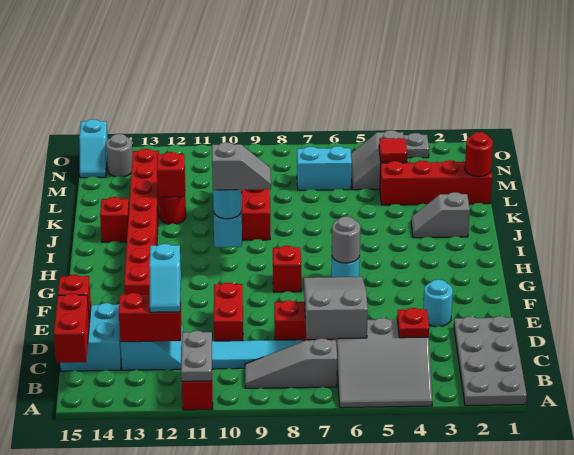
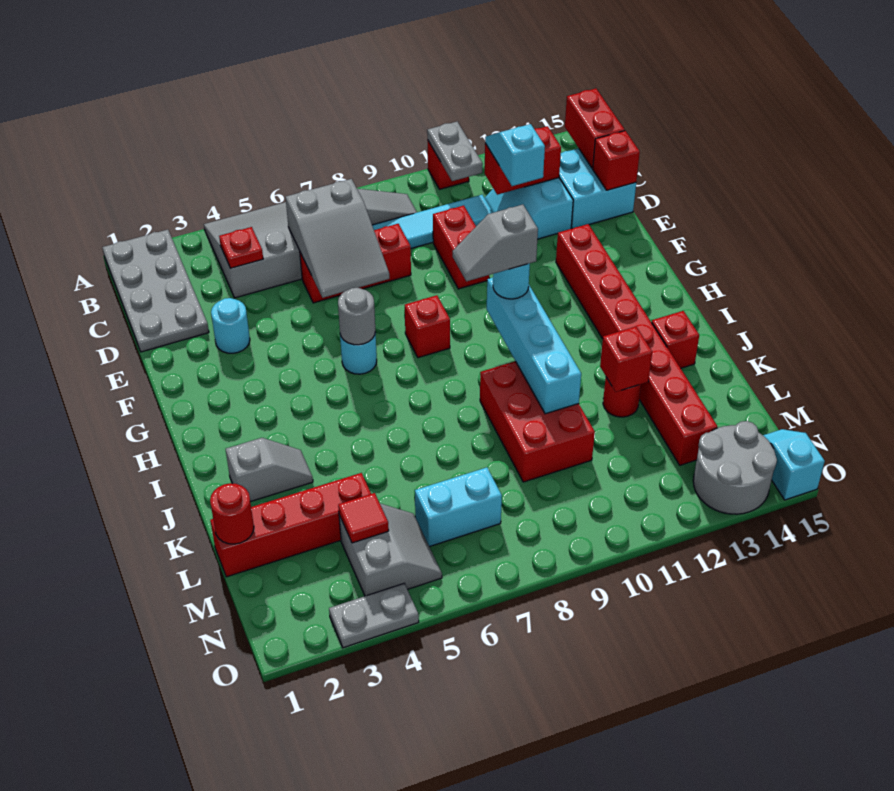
grey round brick N14 level 1 -> grey round brick N13:O14 level 1

